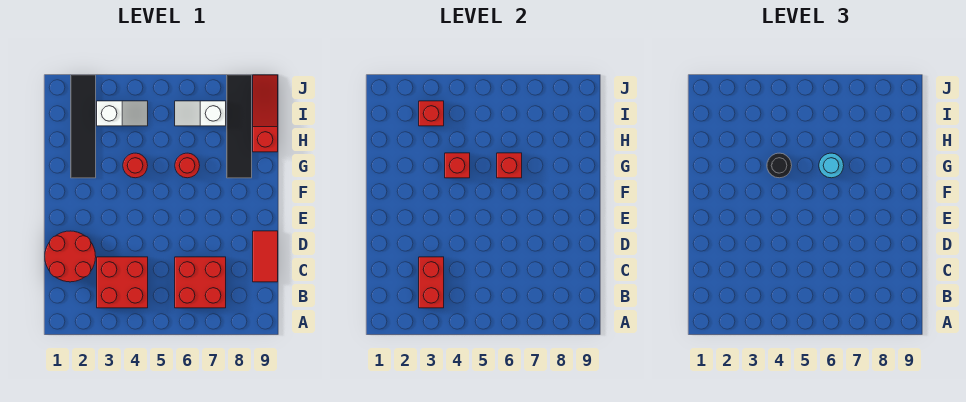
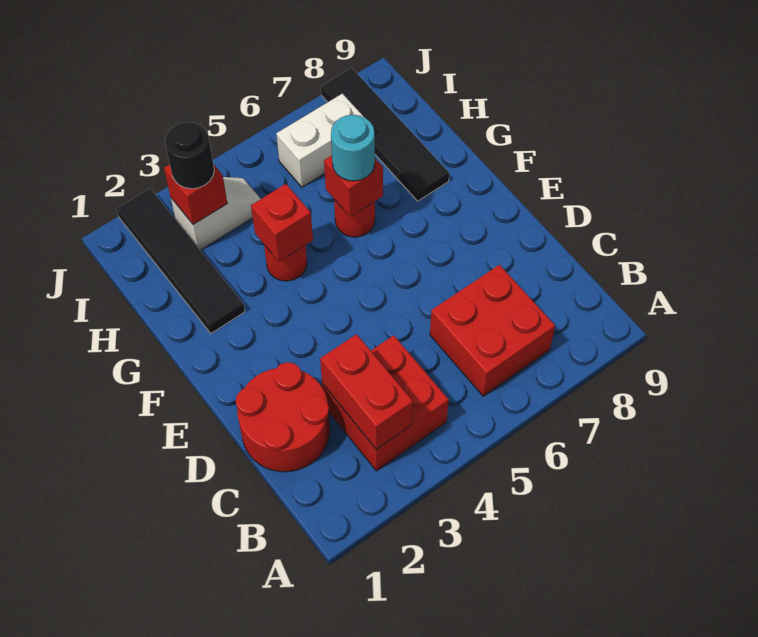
red tile C9:D9 level 1 -> none
black round brick G4 level 3 -> black round brick I3 level 3
red slope H9:J9 level 1 top H -> none
white slope I6:I7 level 1 top 7 -> white brick I6:I7 level 1

